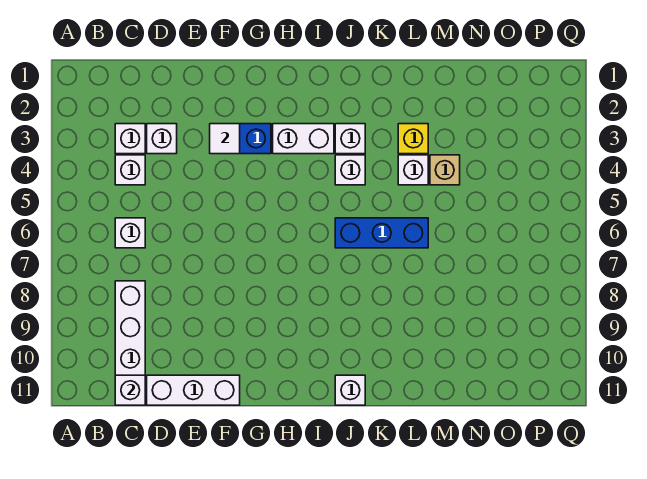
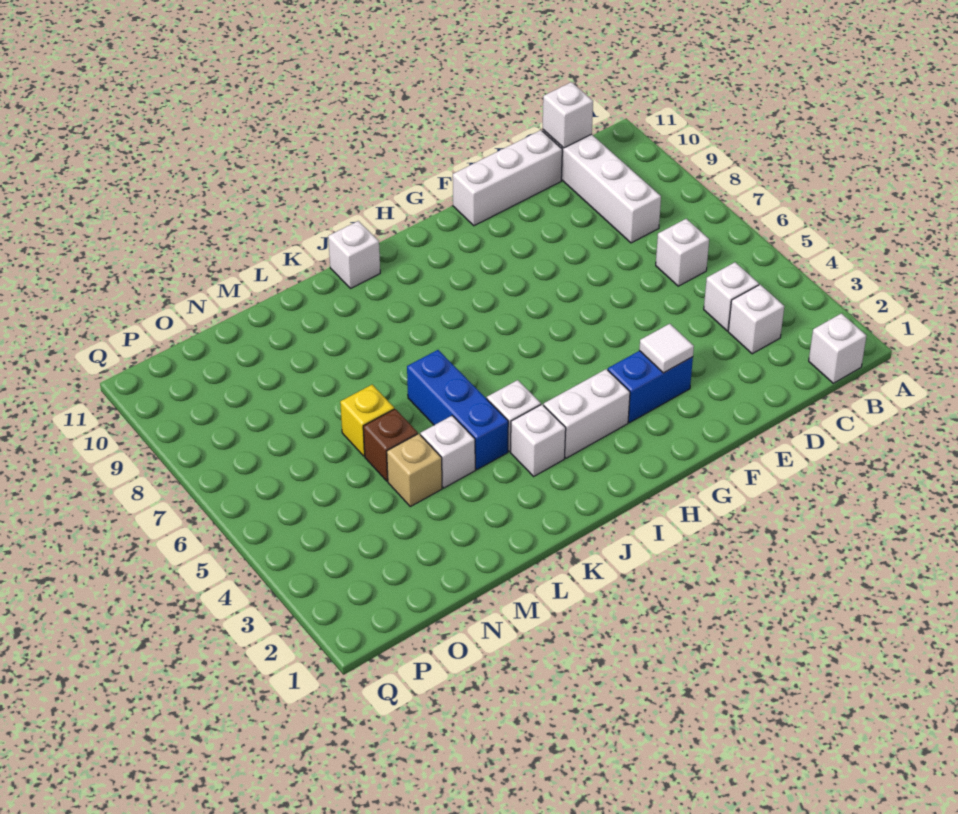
white brick D3 level 1 -> white brick B1 level 1
blue brick J6:L6 level 1 -> blue brick K4:K6 level 1
yellow brick L3 level 1 -> yellow brick M6 level 1
none -> brown brick M5 level 1

